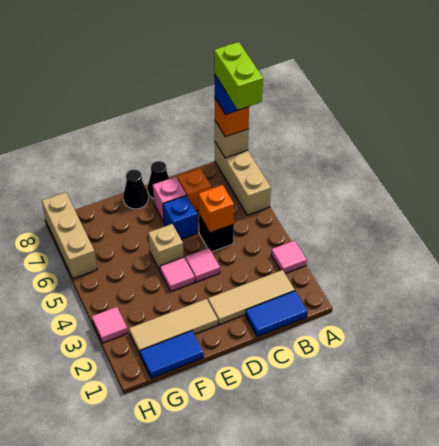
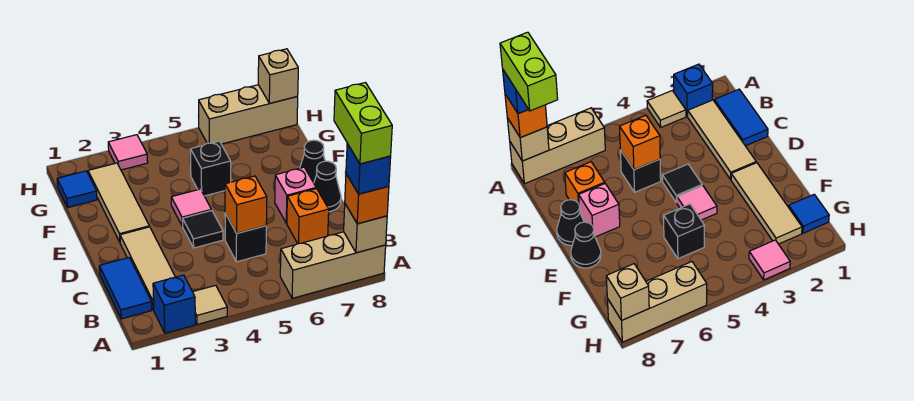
pink tile A3 level 1 -> tan tile A3 level 1
lime brick A7:A8 level 5 -> lime brick A8:B8 level 5
pink tile D4 level 1 -> black tile D4 level 1
blue brick D6 level 1 -> blue brick A2 level 1
tan brick E5 level 1 -> tan brick H8 level 2
blue tile F1:G1 level 1 -> blue tile G1 level 1
none -> black brick F5 level 1

